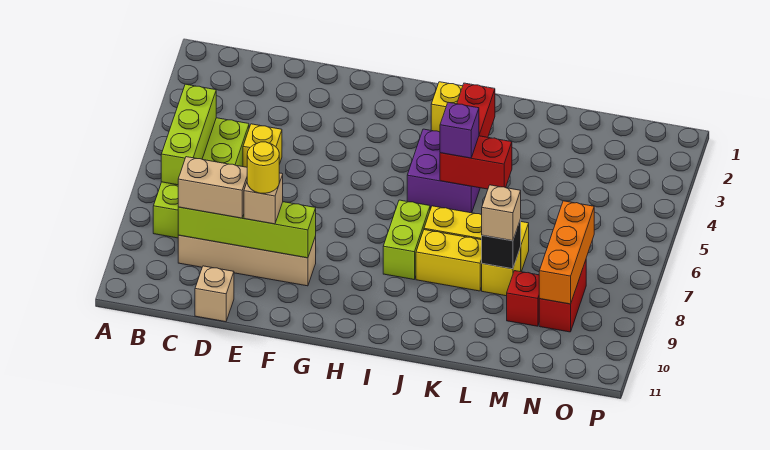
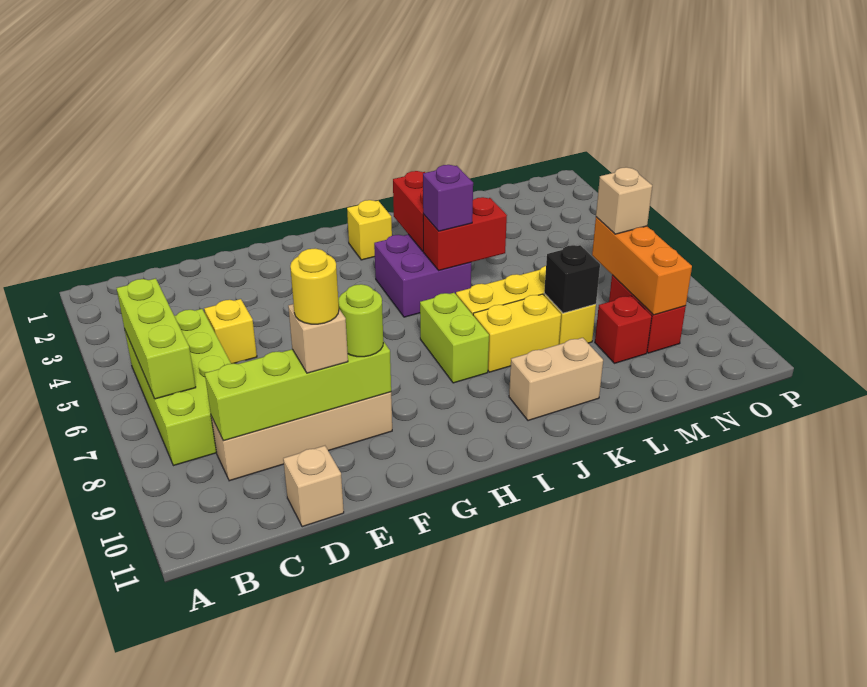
tan brick C9:D9 level 3 -> tan brick J10:K10 level 1
none -> lime round brick F9 level 3
tan brick L8 level 3 -> tan brick N7 level 3

